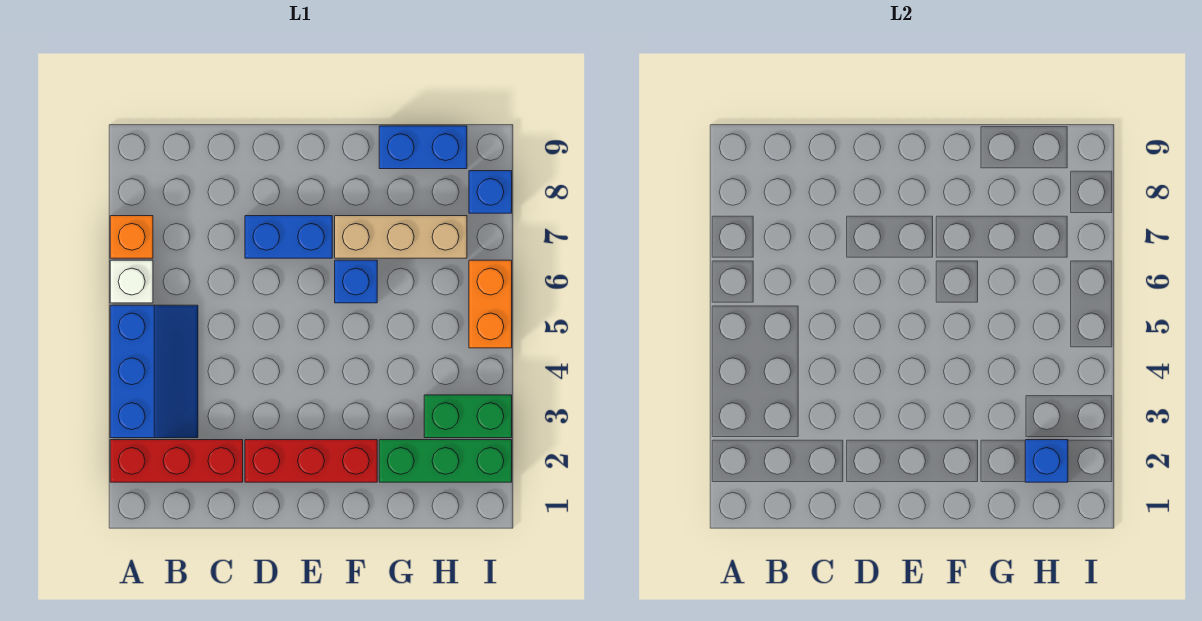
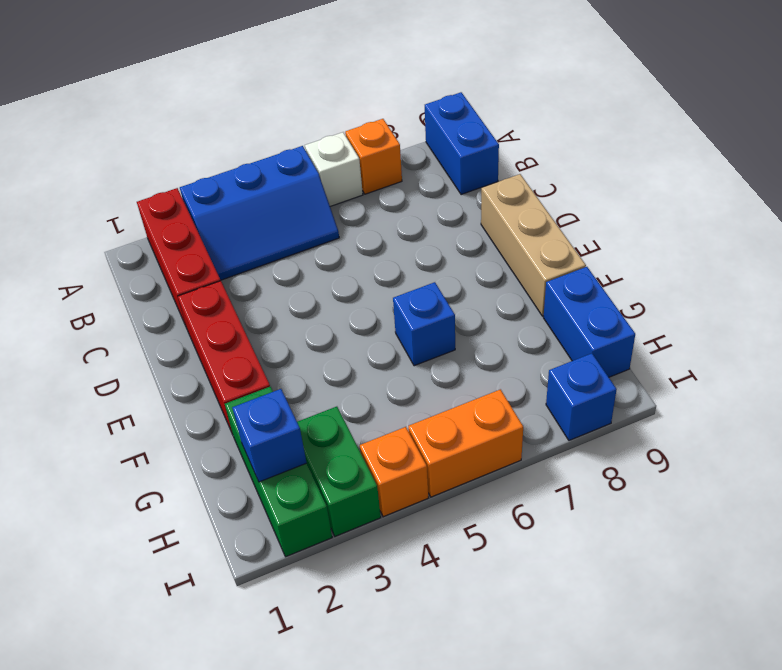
blue brick D7:E7 level 1 -> blue brick A9:B9 level 1
tan brick F7:H7 level 1 -> tan brick D9:F9 level 1
none -> orange brick I4 level 1

